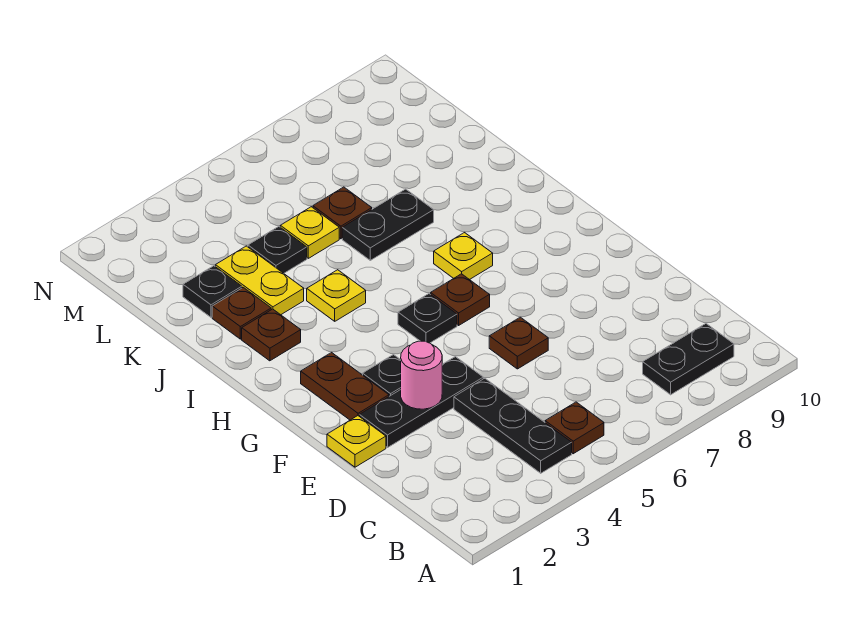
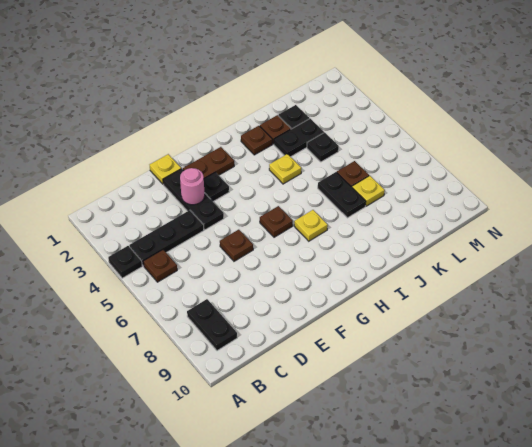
black plate G5 level 1 -> black plate A4 level 1
yellow plate J3:K3 level 1 -> black plate J3:K3 level 1
yellow plate K5 level 1 -> yellow plate K7 level 1

